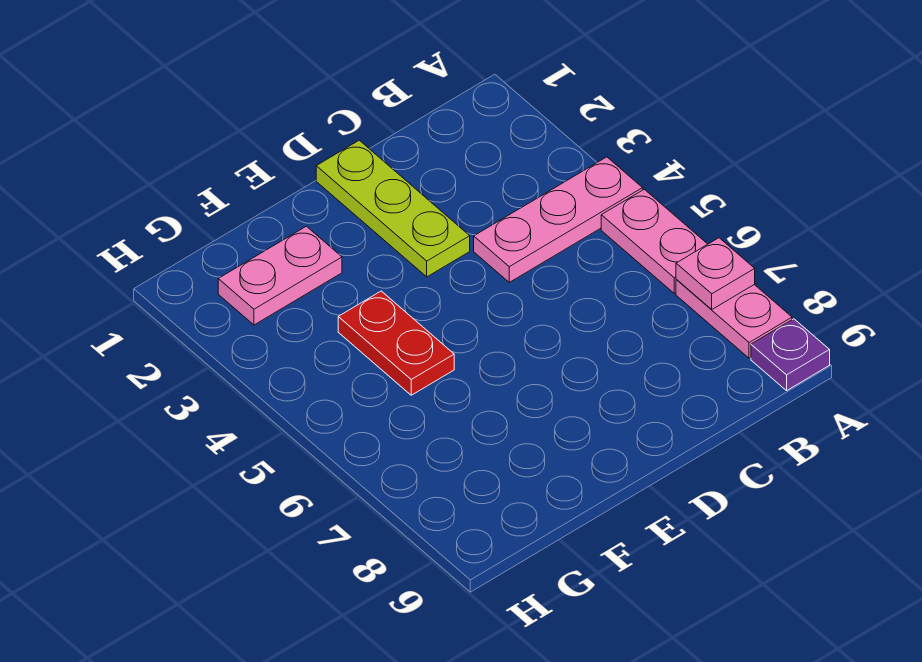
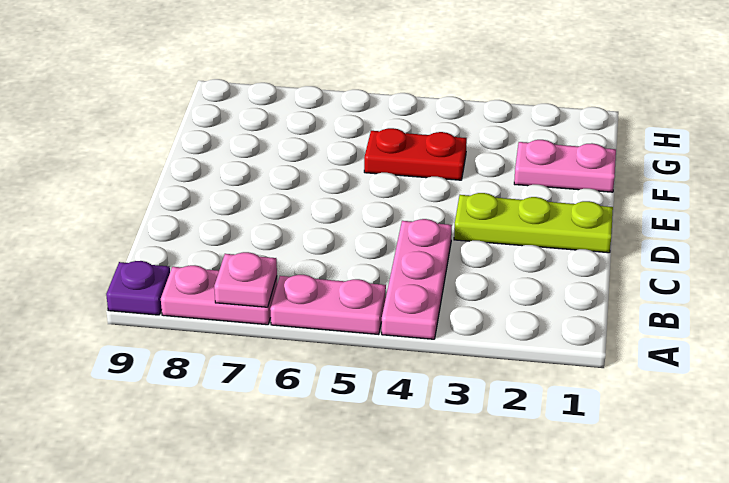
pink plate F2:G2 level 1 -> pink plate F1:F2 level 1

